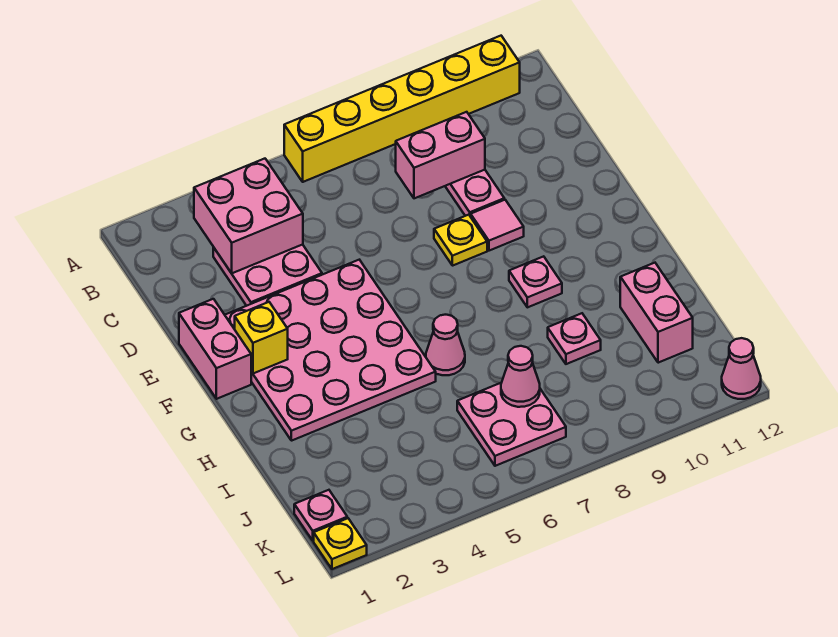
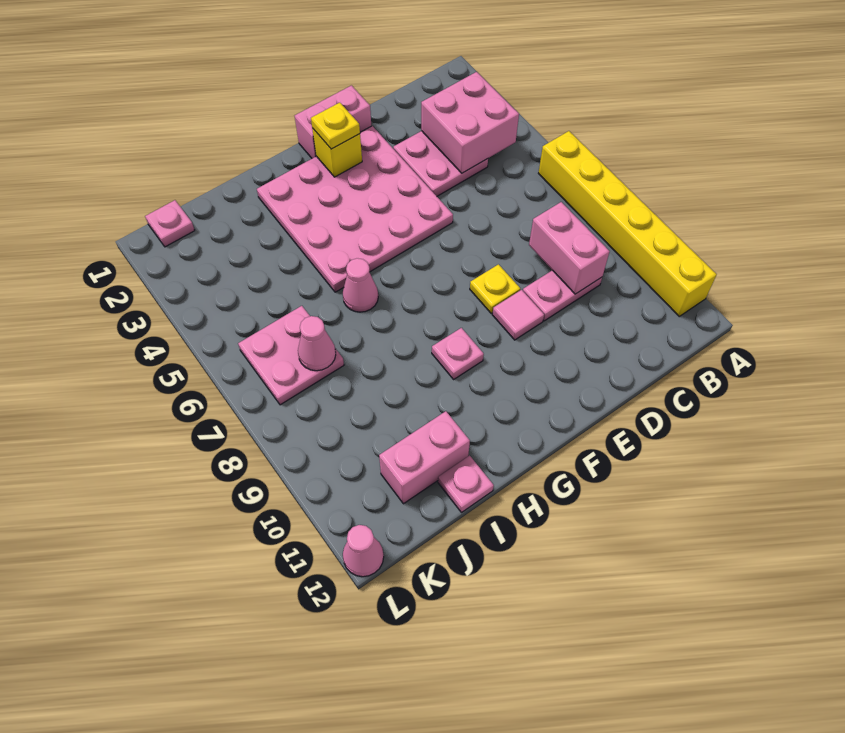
pink plate I9 level 1 -> pink plate I12 level 1
yellow plate L1 level 1 -> yellow plate F2 level 3

